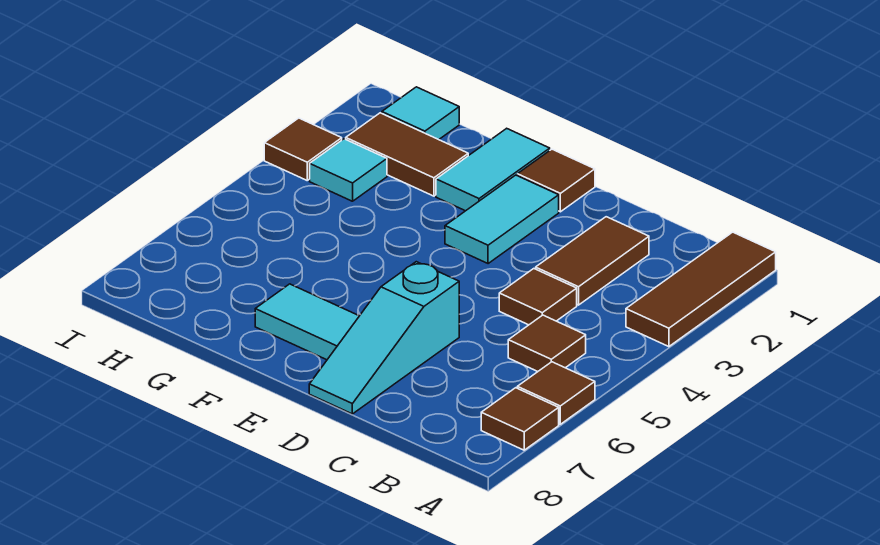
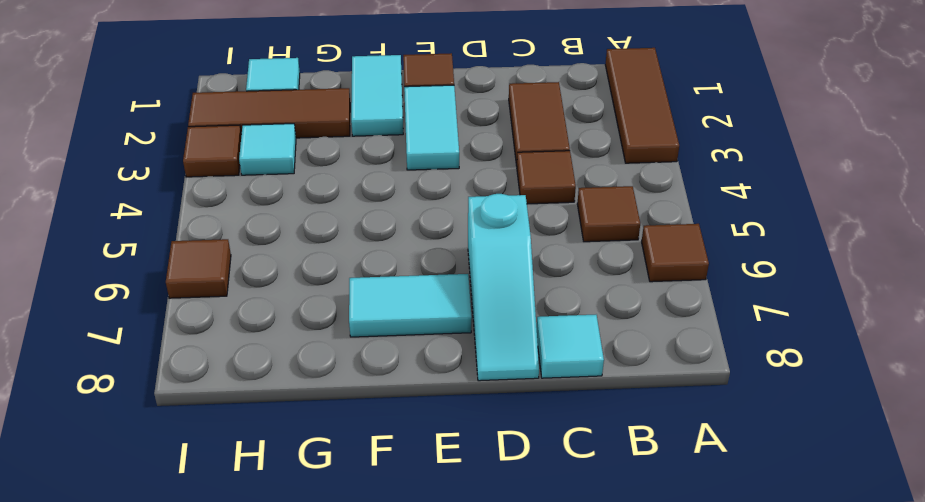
brown tile A7 level 1 -> brown tile I6 level 1
none -> cyan tile C8 level 1
brown tile G2:H2 level 1 -> brown tile G2:I2 level 1

